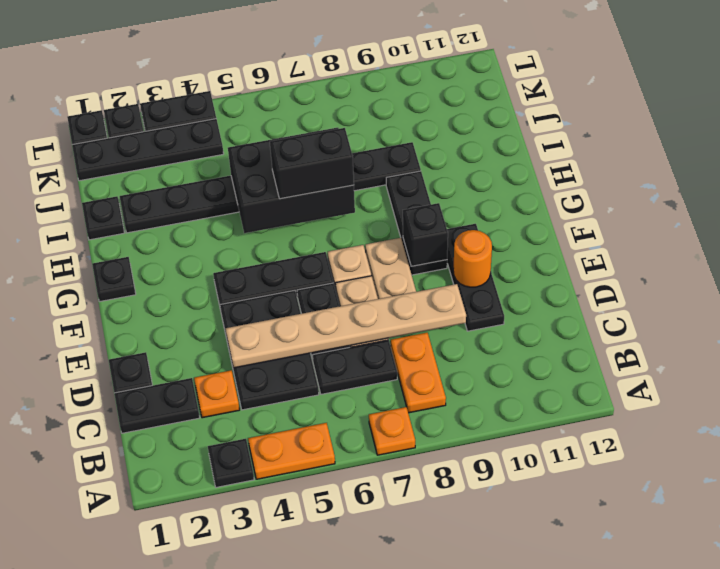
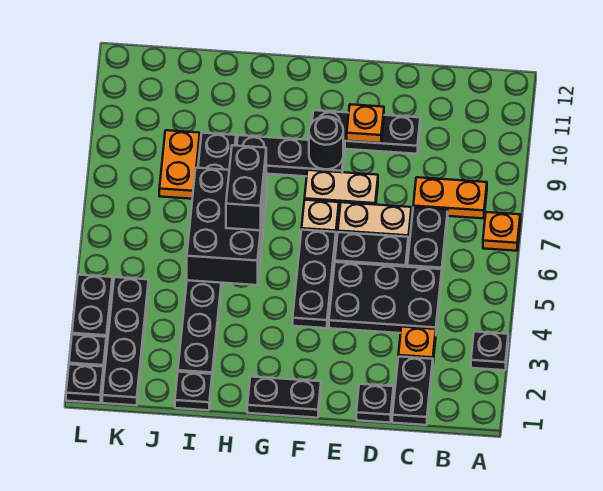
orange plate A4:A5 level 1 -> orange plate J8:J9 level 1
tan plate D4:D9 level 2 -> none
orange round brick E10 level 2 -> orange plate E10 level 2
black brick F9 level 2 -> black round brick F9 level 2
black plate G1 level 1 -> black plate F1:G1 level 1

